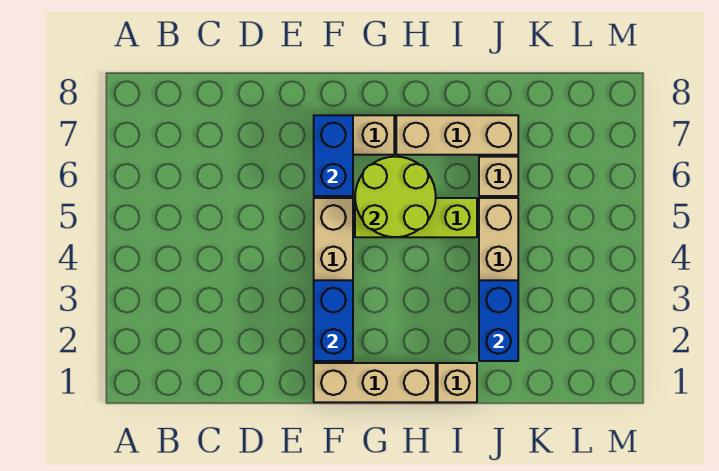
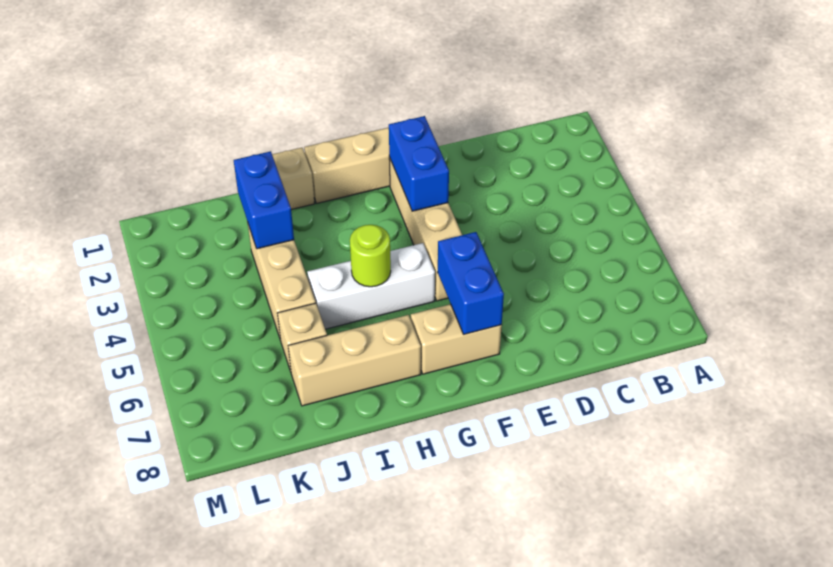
lime brick G5:I5 level 1 -> white brick G5:I5 level 1
lime round brick G5:H6 level 2 -> lime round brick H5 level 2

